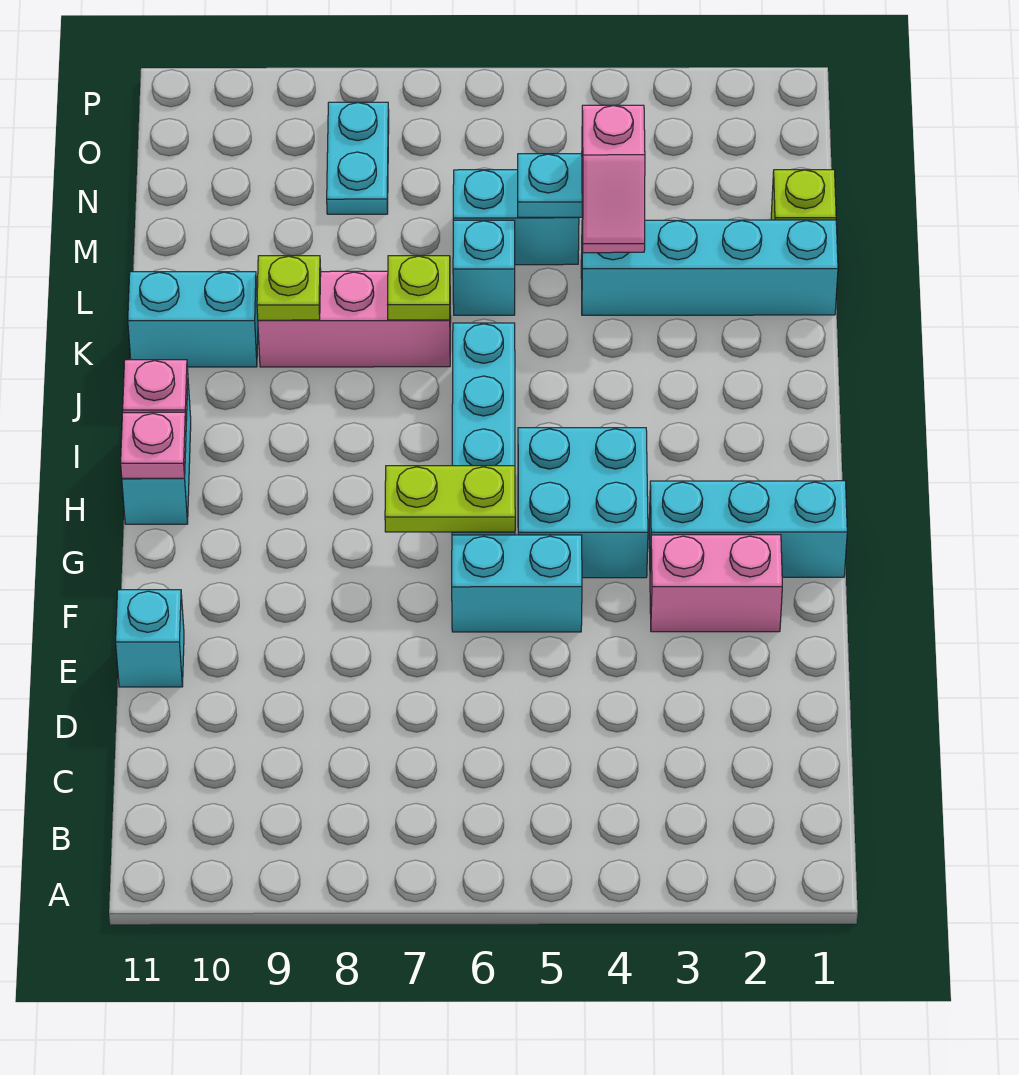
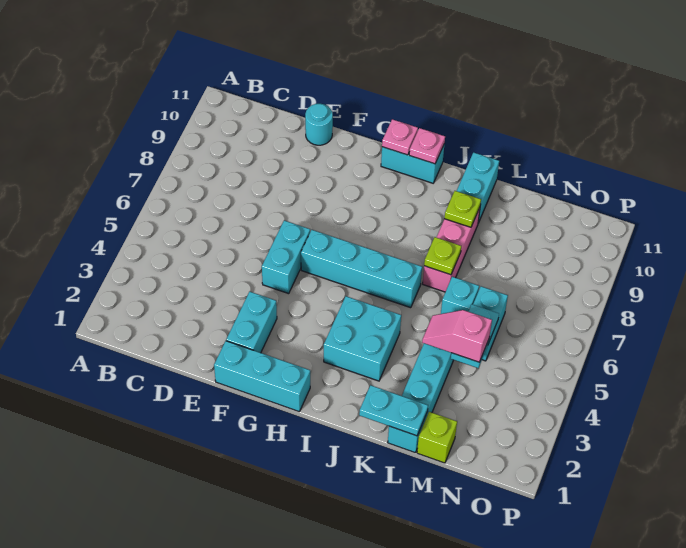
cyan brick E11 level 1 -> cyan round brick E11 level 1
pink brick F2:F3 level 1 -> cyan brick F2:F3 level 1
cyan brick G1:G3 level 1 -> cyan brick F1:H1 level 1
cyan brick G4:H5 level 1 -> cyan brick I3:J4 level 1
lime plate G6:G7 level 2 -> none
cyan plate N8:O8 level 1 -> cyan plate K1:L1 level 2

